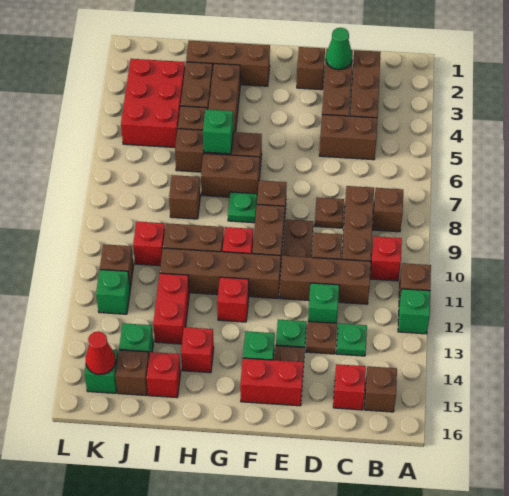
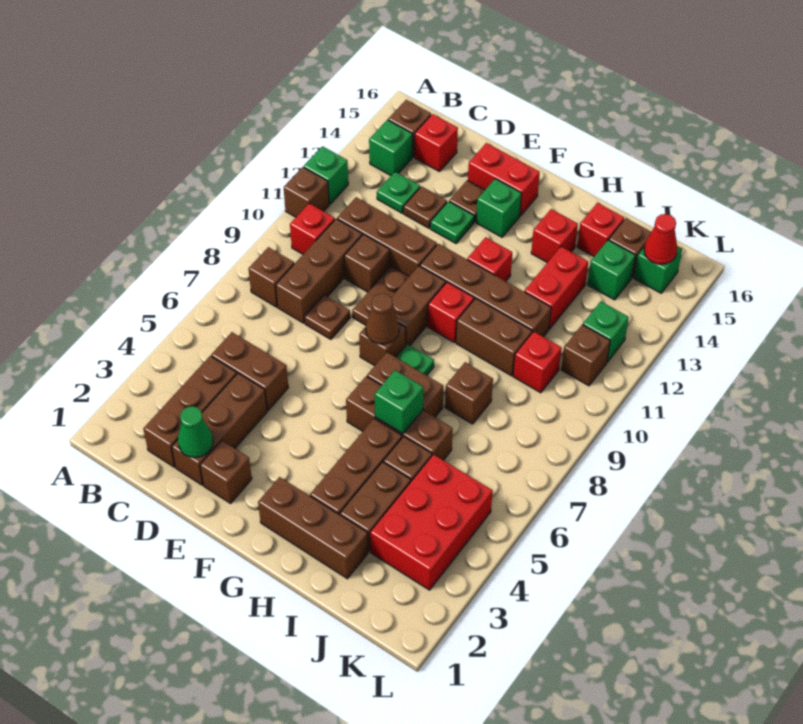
green brick D12 level 1 -> green brick B14 level 1
none -> brown cone F8 level 2

